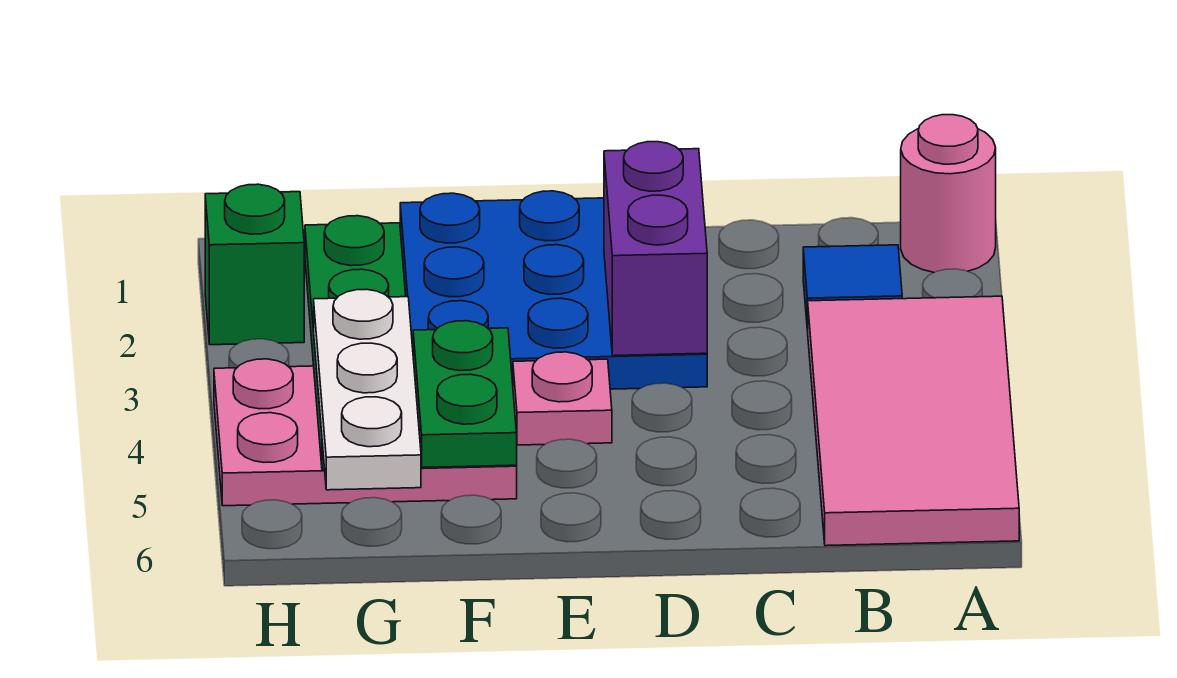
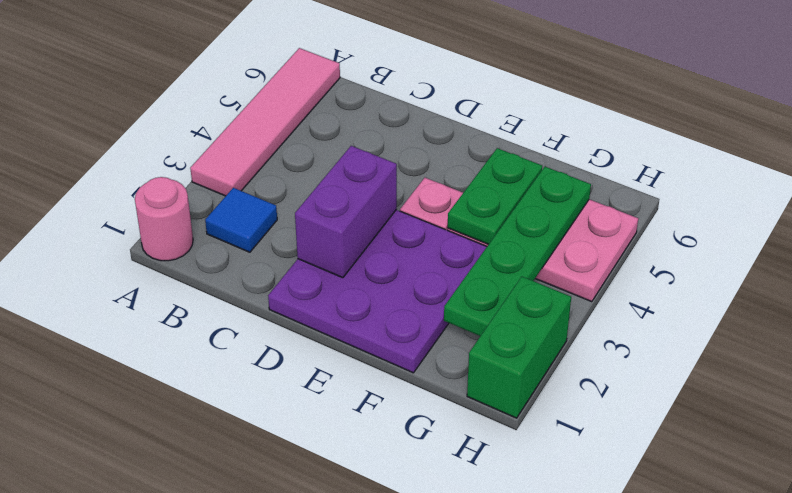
pink tile A3:B6 level 1 -> pink tile A3:A6 level 1
blue plate D1:F3 level 1 -> purple plate D1:F3 level 1
white plate G4:G6 level 3 -> none
green brick H2 level 1 -> green brick H1:H2 level 1

